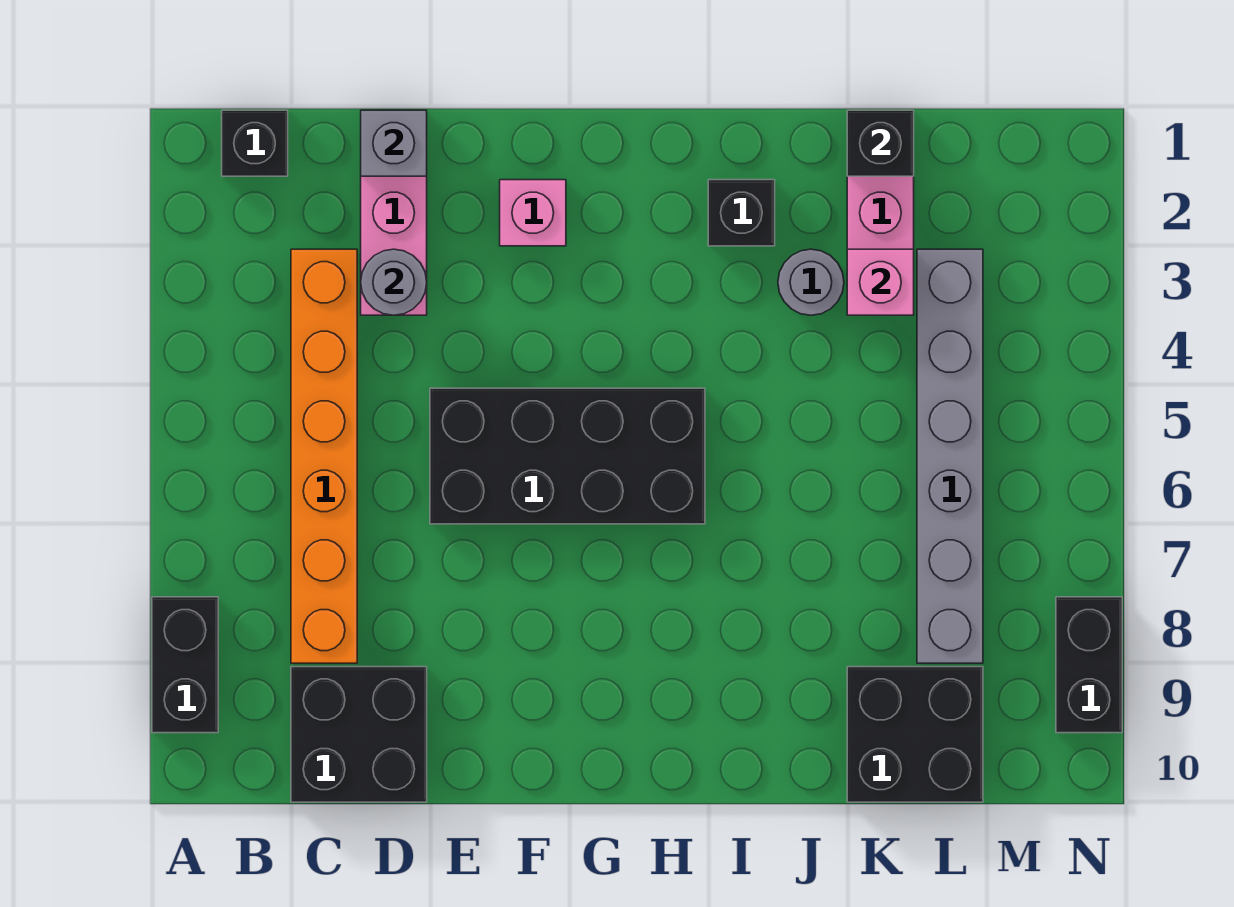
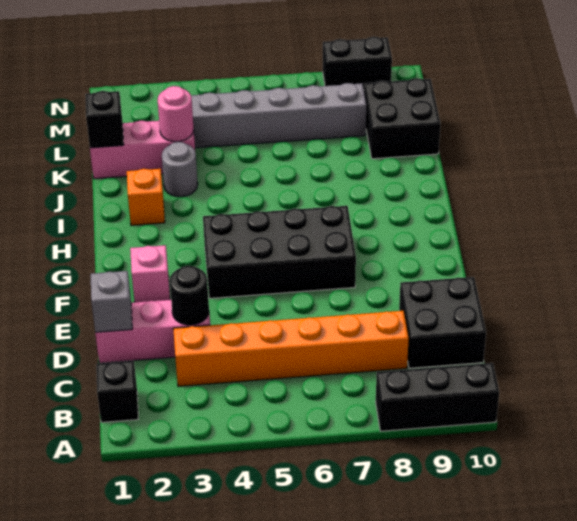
black brick A8:A9 level 1 -> black brick A8:A10 level 1
grey round brick D3 level 2 -> black round brick D3 level 2
black brick E5:H6 level 1 -> black brick F4:G7 level 1
black brick I2 level 1 -> orange brick I2 level 1
pink brick K3 level 2 -> pink round brick K3 level 2

